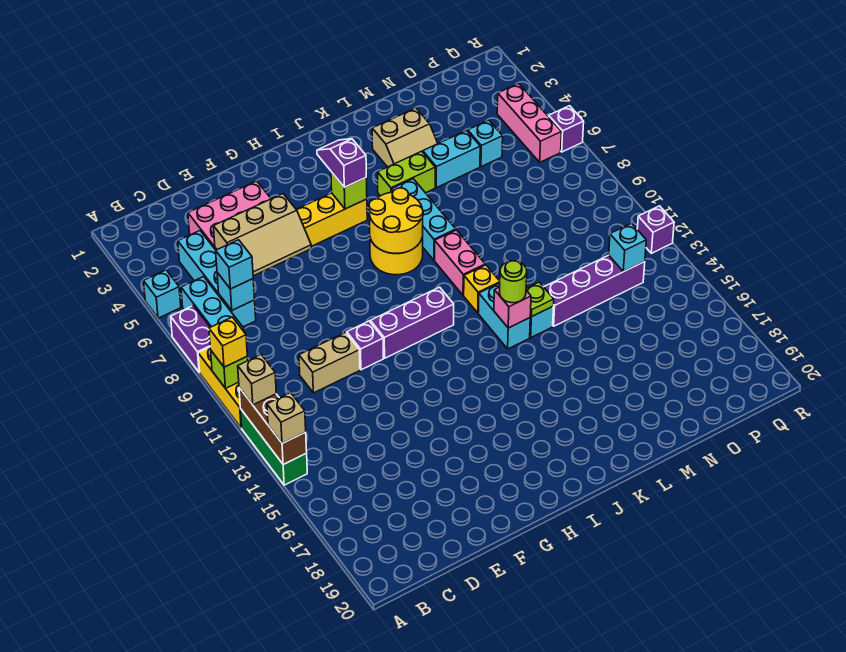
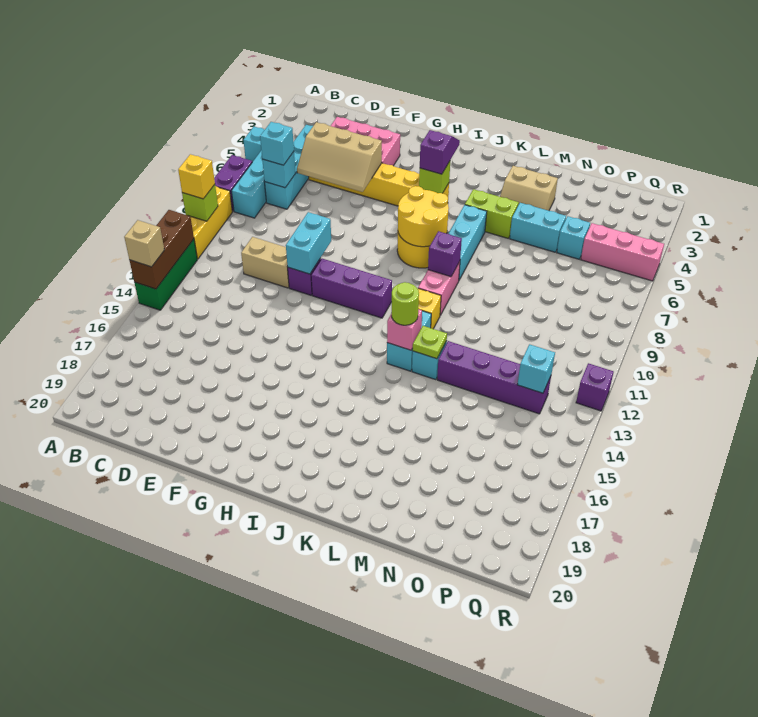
tan brick A12 level 3 -> none
none -> cyan brick F10:F11 level 2
pink brick Q4:Q6 level 1 -> pink brick P5:R5 level 1
purple brick R6 level 1 -> purple brick K9 level 2

